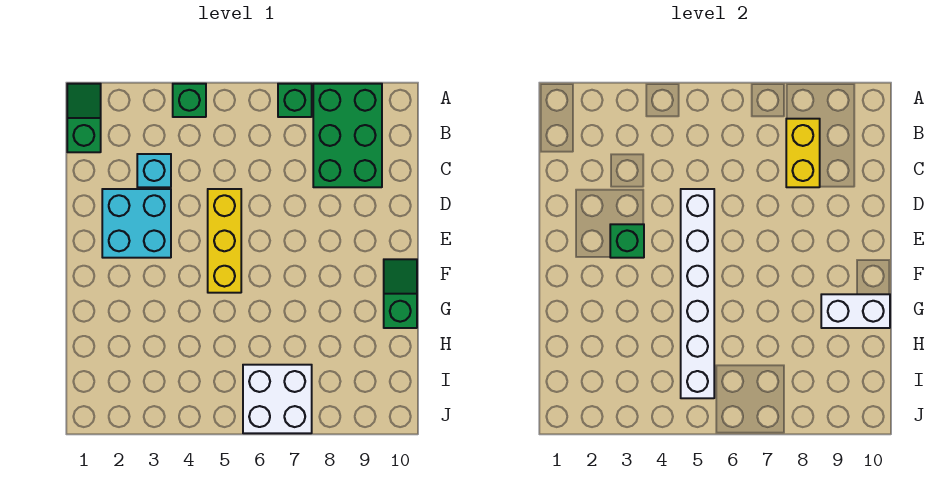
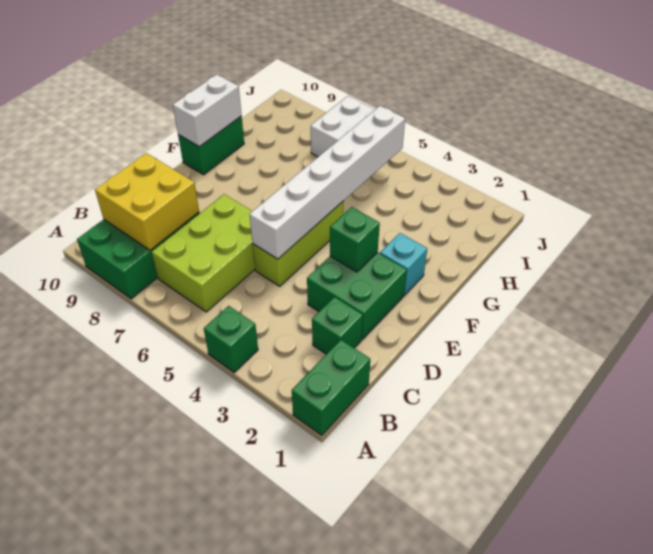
green slope A1:B1 level 1 top B -> green brick A1:B1 level 1
green brick A7 level 1 -> green brick C2 level 1
none -> lime brick B6:D7 level 1
yellow brick B8:C8 level 2 -> yellow brick B8:C9 level 2
cyan brick C3 level 1 -> cyan brick F2 level 1
cyan brick D2:E3 level 1 -> green brick D2:E3 level 1
yellow brick D5:F5 level 1 -> lime brick D5:F5 level 1
green slope F10:G10 level 1 top G -> green brick F10:G10 level 1
white brick G9:G10 level 2 -> white brick F10:G10 level 2

